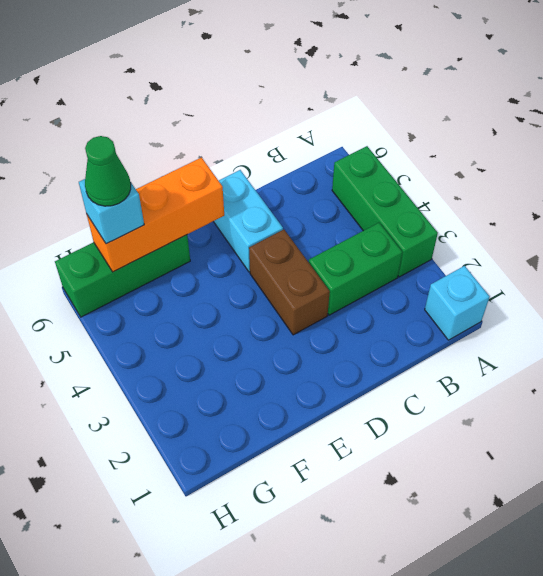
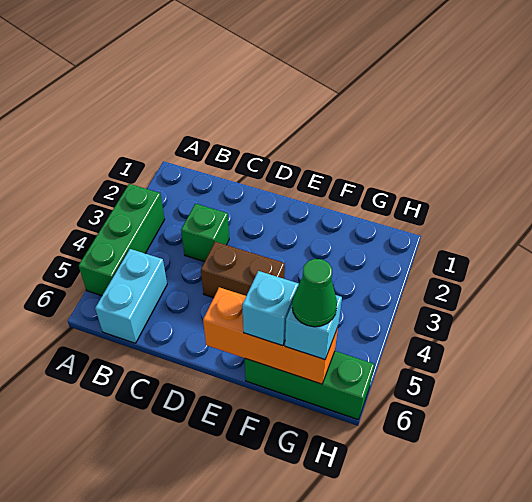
cyan brick A1 level 1 -> cyan brick F6 level 3
green brick B3:C3 level 1 -> green brick C3 level 1
brown brick D3:D4 level 1 -> brown brick D4:E4 level 1
cyan brick D5:D6 level 1 -> cyan brick B5:B6 level 1

